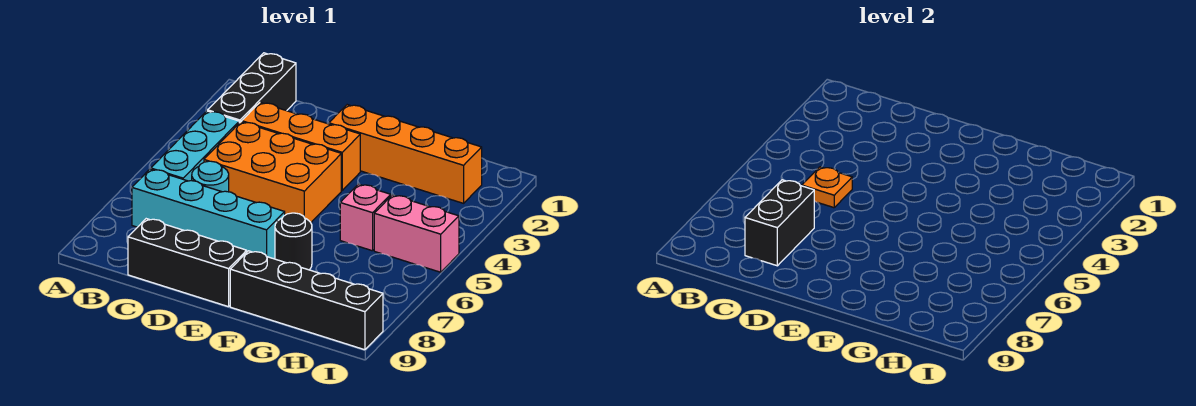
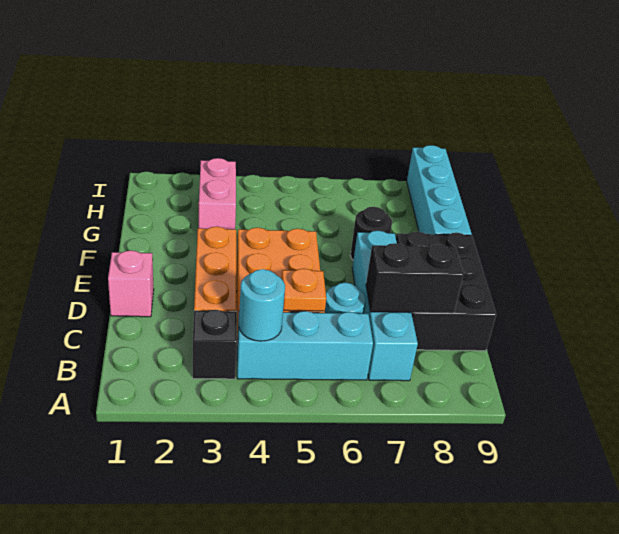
black brick B1:B3 level 1 -> black brick B3 level 1
none -> cyan round brick B4 level 2
black brick C9:E9 level 1 -> black brick C8:E9 level 1
orange brick E2:H2 level 1 -> none
black brick F9:I9 level 1 -> cyan brick F9:I9 level 1
pink brick G5 level 1 -> pink brick D1 level 1
pink brick H5:I5 level 1 -> pink brick G3:H3 level 1

